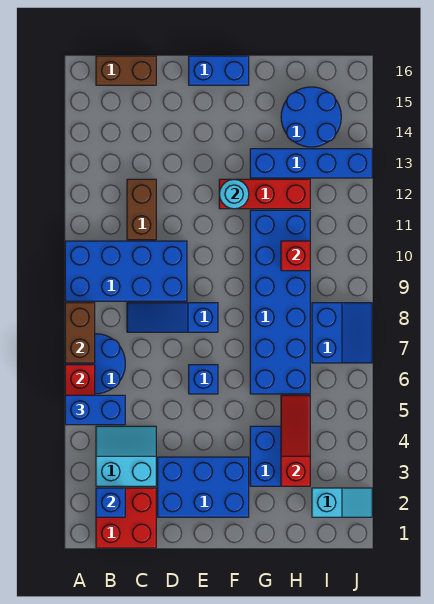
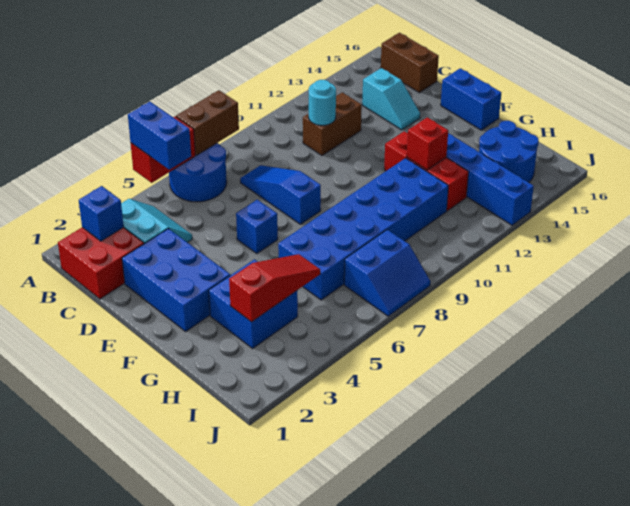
blue brick A9:D10 level 1 -> none
cyan round brick F12 level 2 -> cyan round brick C11 level 2
red brick H10 level 2 -> red brick G12 level 2
cyan slope I2:J2 level 1 top I -> cyan slope C14:D14 level 1 top C

